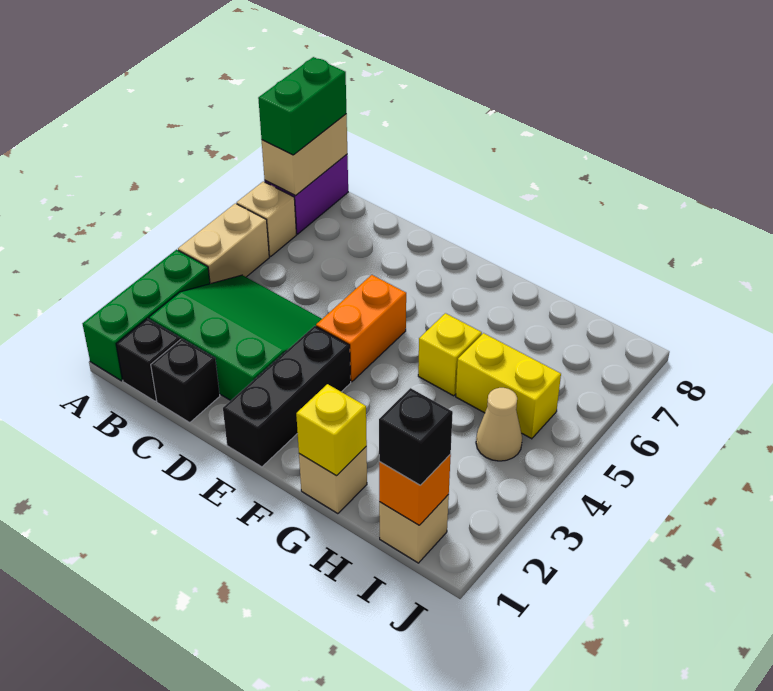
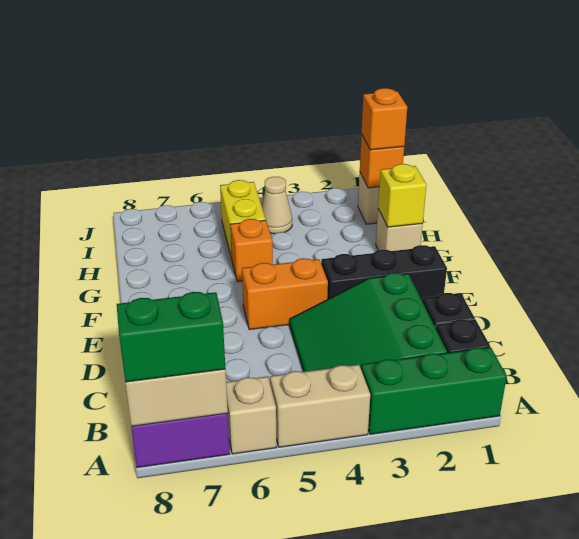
yellow brick G5 level 1 -> orange brick G5 level 1
black brick I1 level 3 -> orange brick I1 level 3

